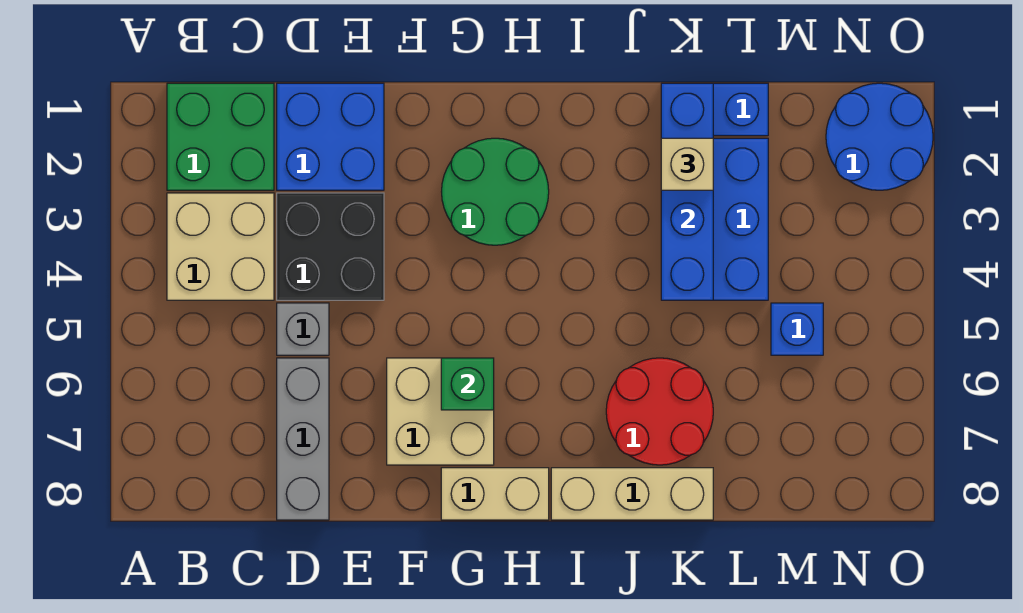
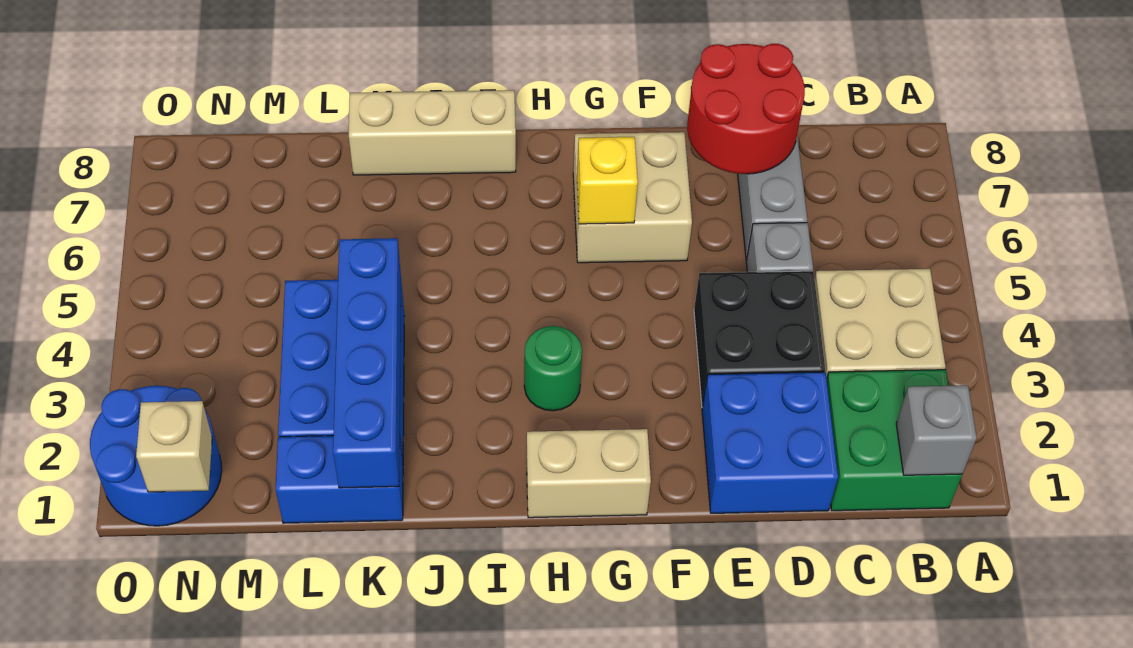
none -> grey brick B1 level 2
green round brick G2:H3 level 1 -> green round brick H3 level 1
green brick G6 level 2 -> yellow brick G6 level 2
tan brick G8:H8 level 1 -> tan brick G1:H1 level 1
red round brick J6:K7 level 1 -> red round brick D7:E8 level 2
tan brick K2 level 3 -> tan brick N1 level 2
blue brick M5 level 1 -> none

